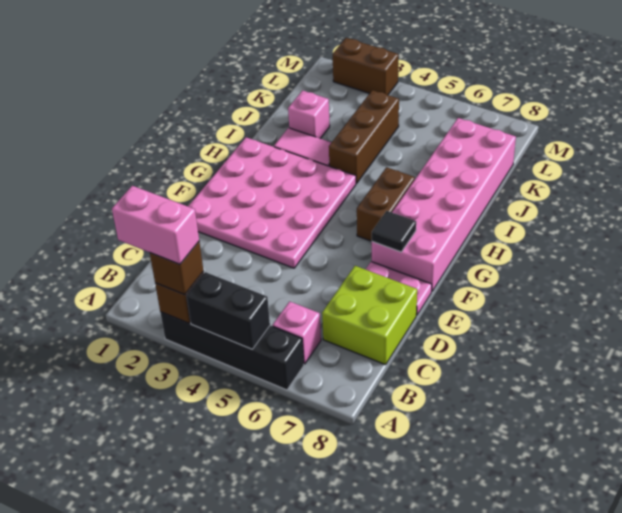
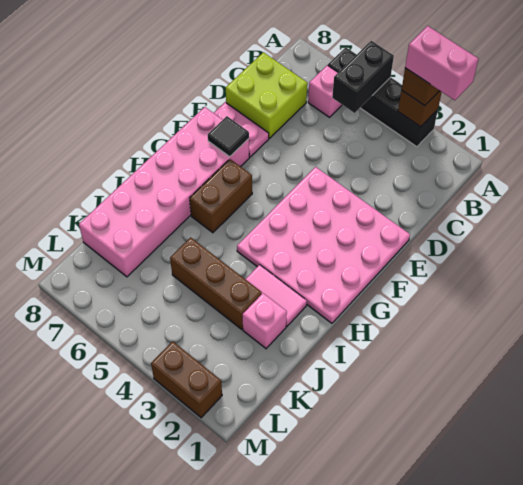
black brick A4:A5 level 2 -> black brick A5:B5 level 2
brown brick I4:K4 level 1 -> brown brick J3:J5 level 1

